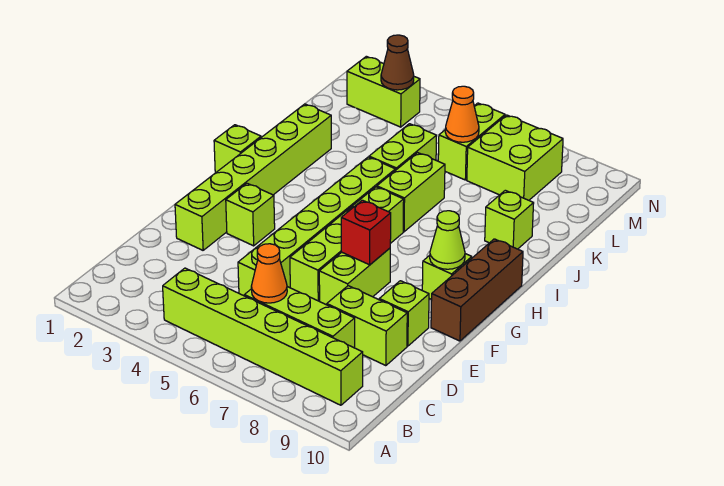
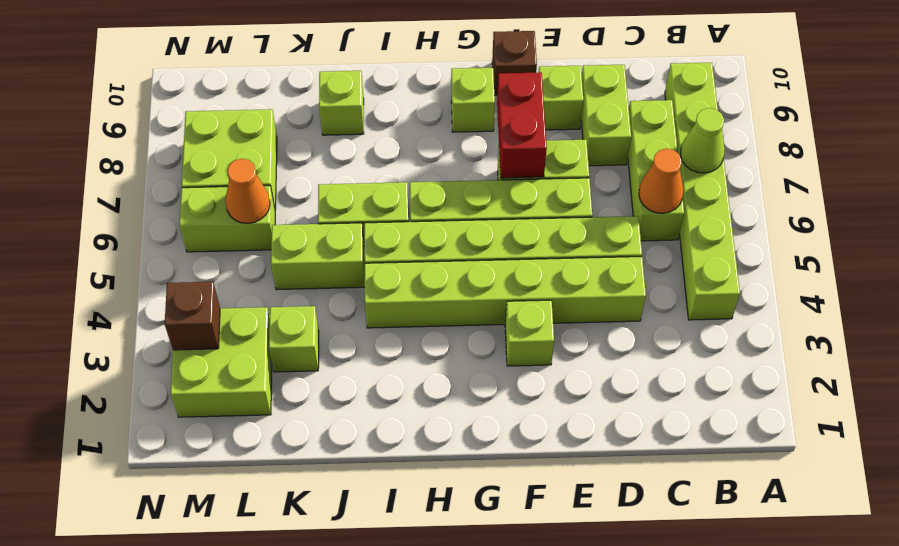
lime brick E2:J2 level 1 -> lime brick D4:I4 level 1
red brick F7 level 2 -> red brick F7:F8 level 2
brown brick F10:H10 level 1 -> brown brick F10 level 1
lime cone G9 level 2 -> lime cone B7 level 2
lime brick H1 level 1 -> lime brick K3 level 1
lime brick M2:M3 level 1 -> lime brick L2:M3 level 1
brown cone M3 level 2 -> brown brick M3 level 2

